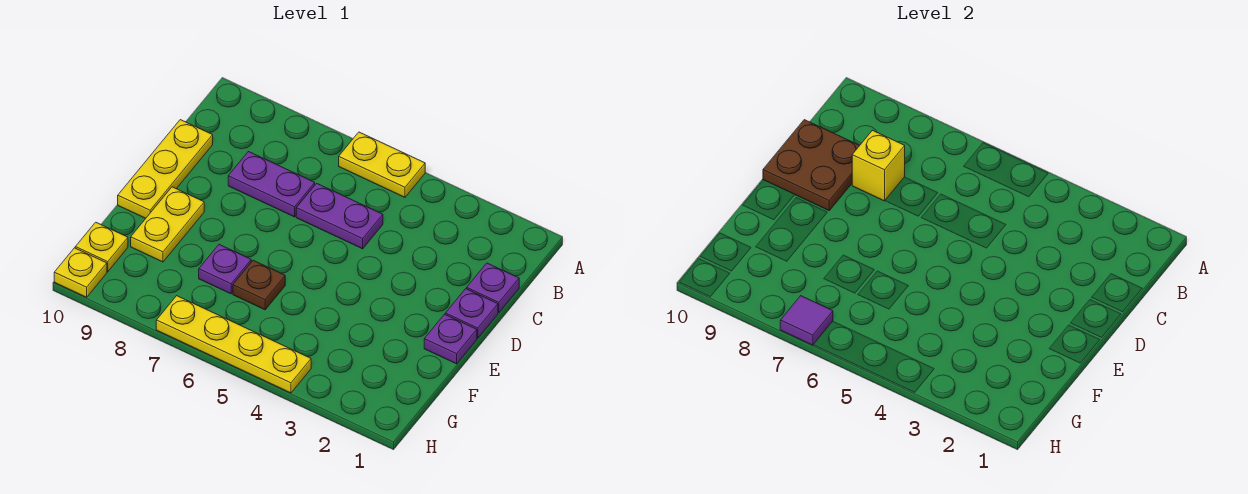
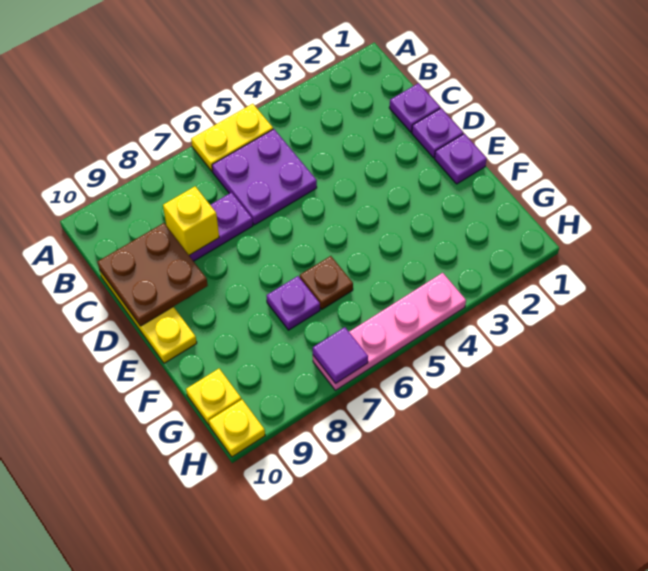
purple plate C5:C6 level 1 -> purple plate B5:C6 level 1
yellow plate E9:F9 level 1 -> none
yellow plate H4:H7 level 1 -> pink plate H4:H7 level 1

